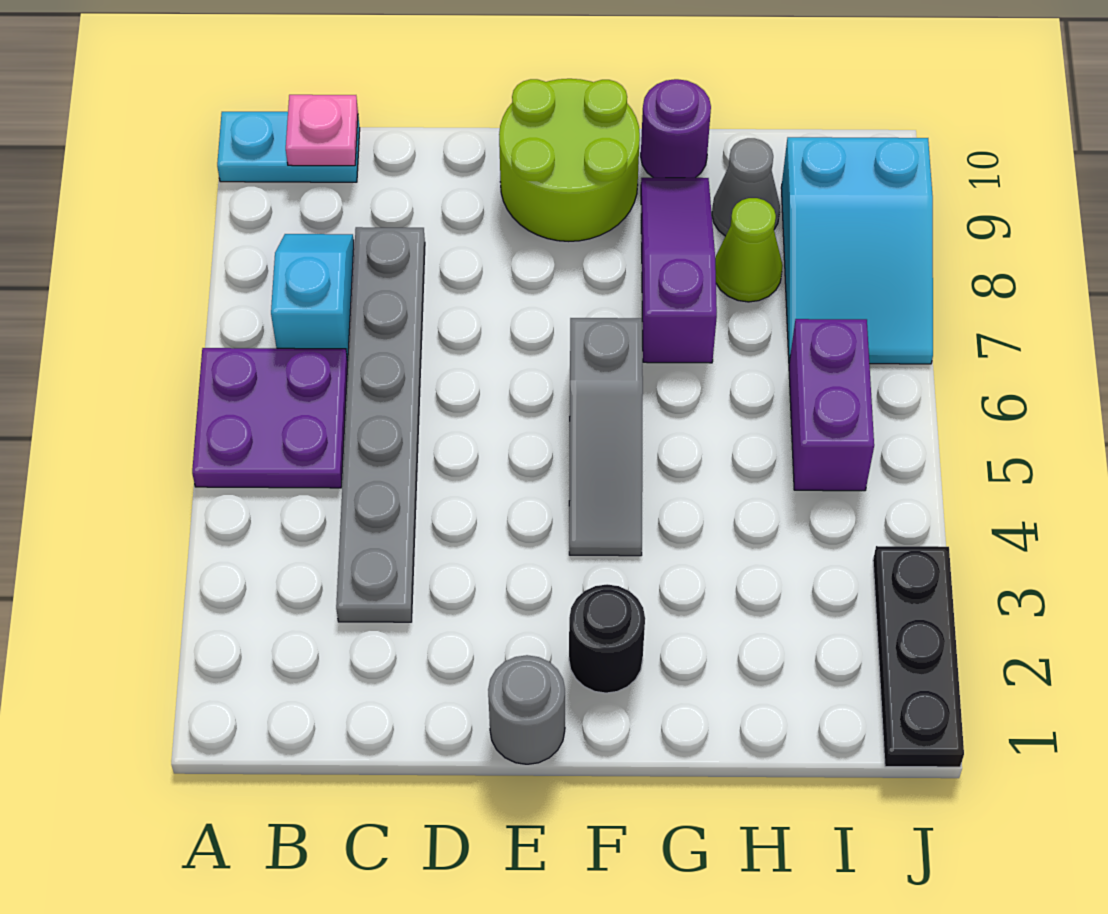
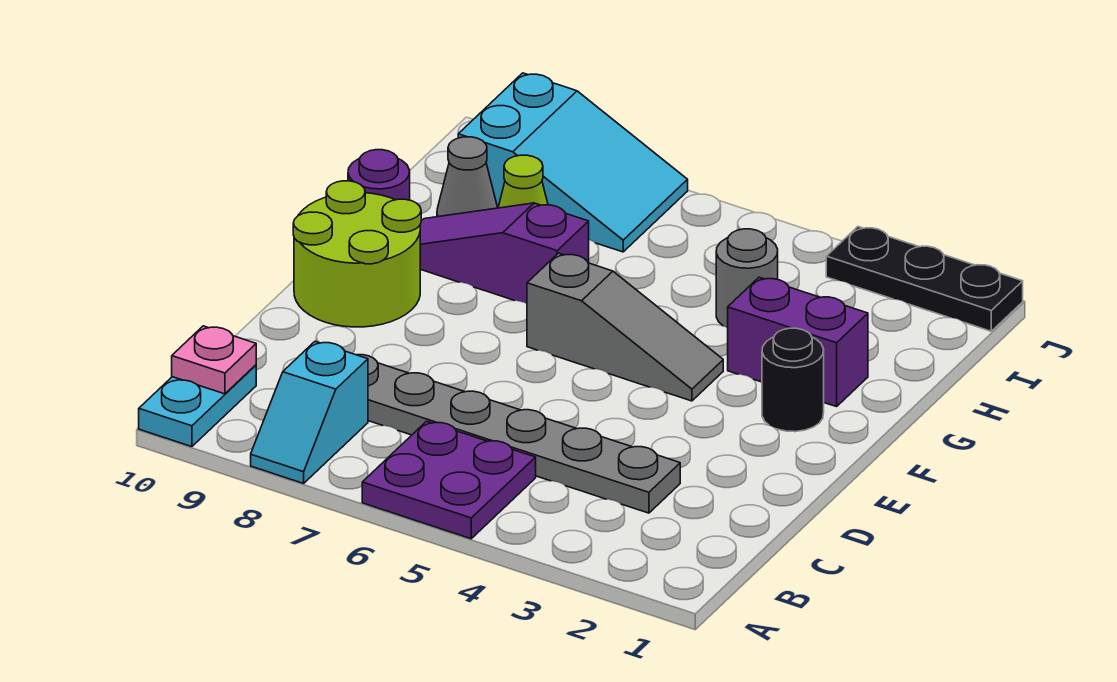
cyan slope B7:B8 level 1 top 7 -> cyan slope A8:B8 level 1 top B
grey round brick E1 level 1 -> grey round brick H4 level 1
purple brick I5:I6 level 1 -> purple brick G2:G3 level 1

